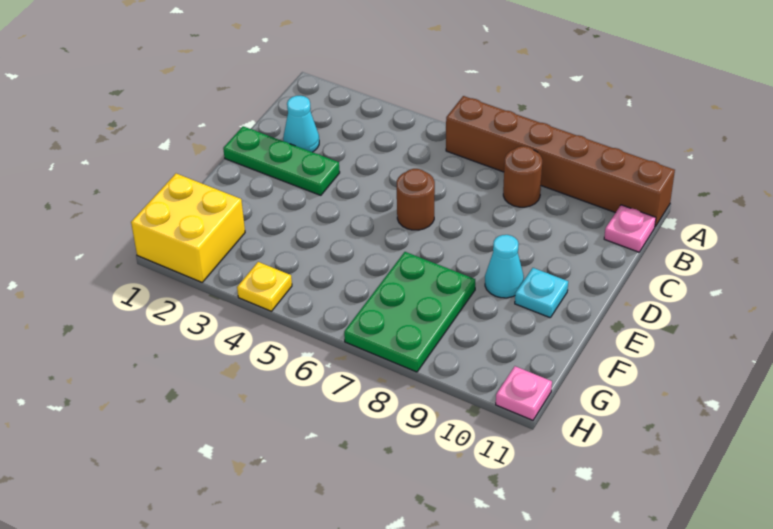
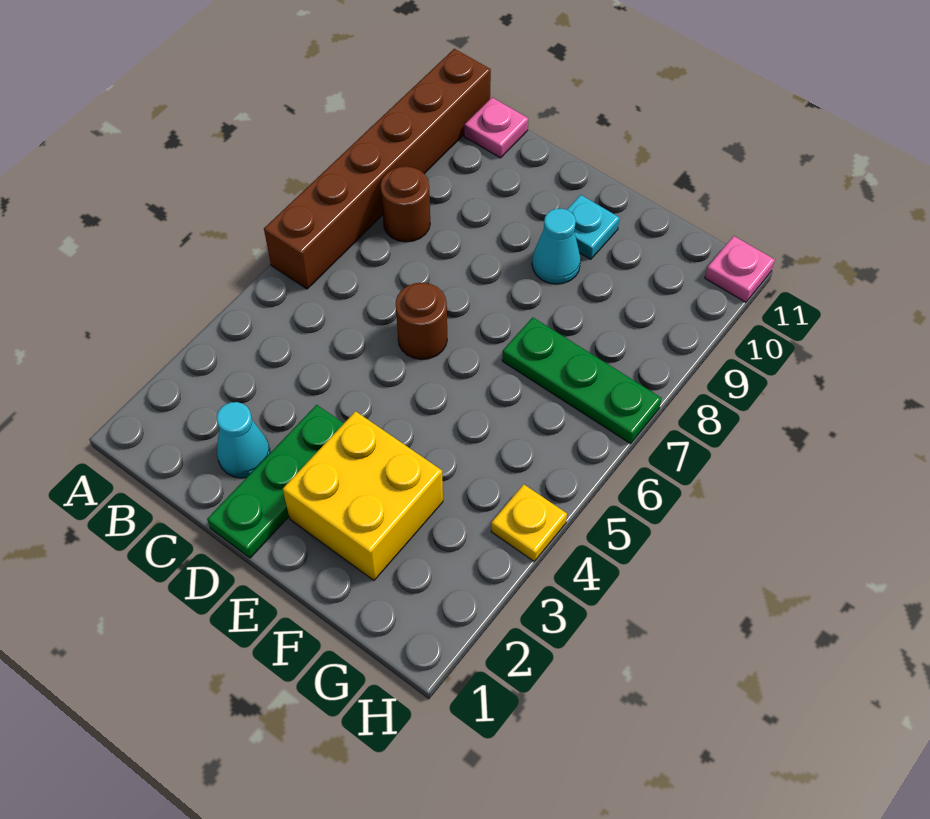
green plate F7:H8 level 1 -> green plate F7:H7 level 1
yellow brick G1:H2 level 1 -> yellow brick E2:F3 level 1

